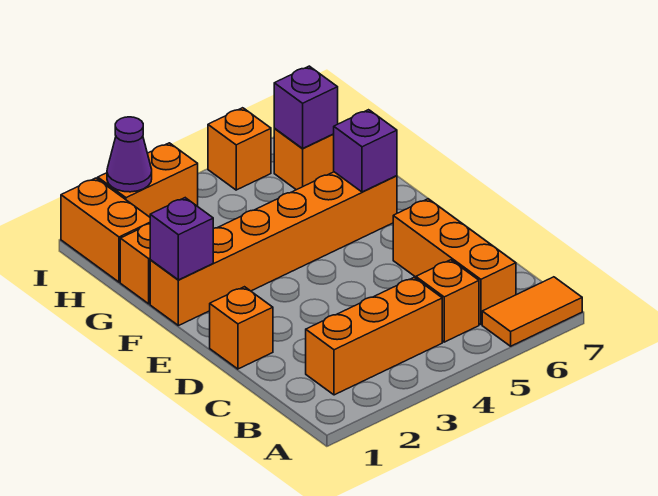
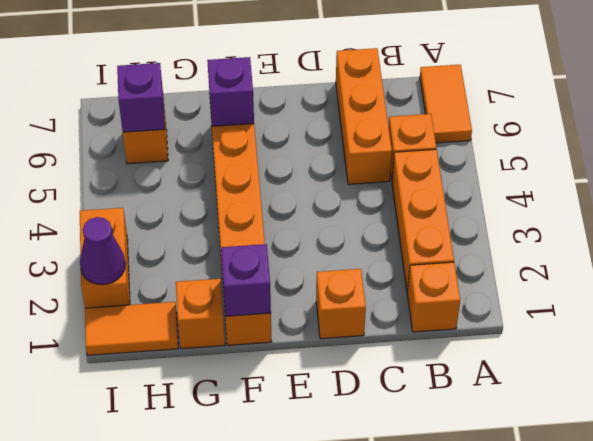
orange brick B6:D6 level 1 -> orange brick C5:C7 level 1
orange brick H1:I1 level 1 -> orange tile H1:I1 level 1
orange brick I5 level 1 -> orange brick B1 level 1

